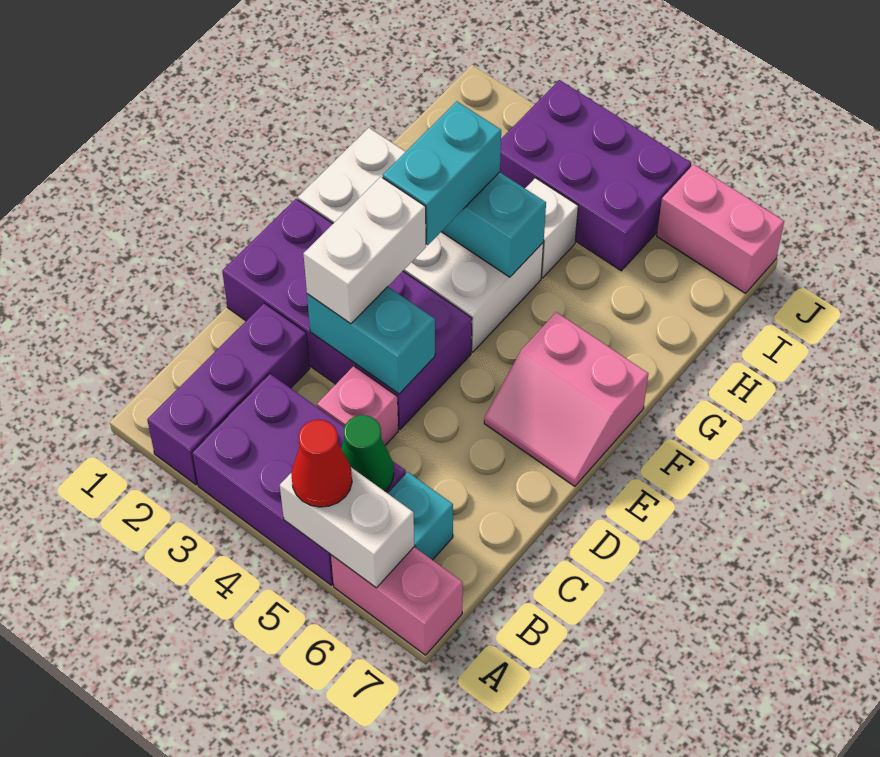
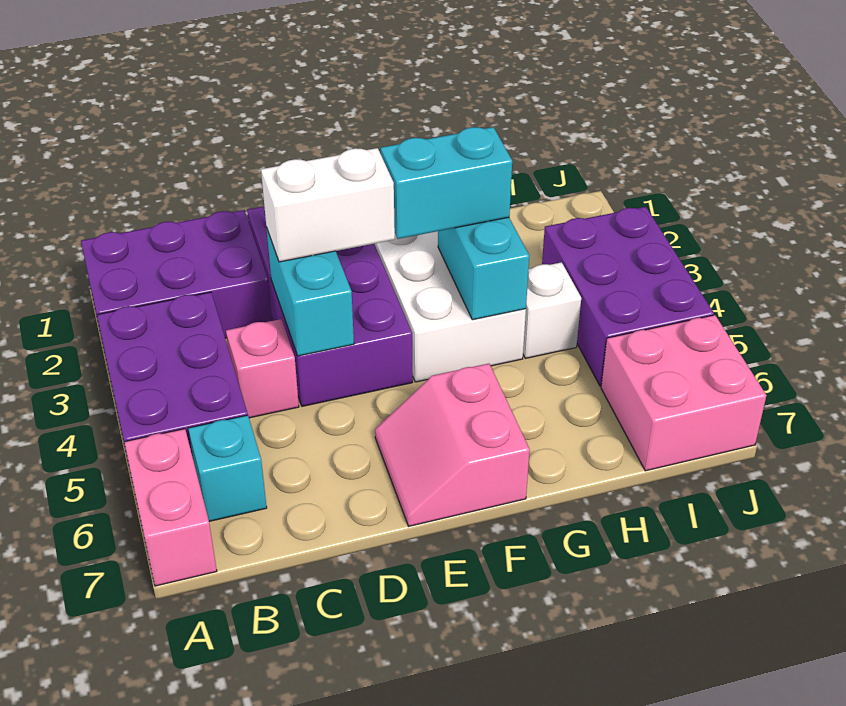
purple brick A2:C2 level 1 -> purple brick A1:C2 level 1
white brick A5:A6 level 2 -> none
red cone A5 level 3 -> none
green cone B5 level 2 -> none
pink brick J6:J7 level 1 -> pink brick I6:J7 level 1

